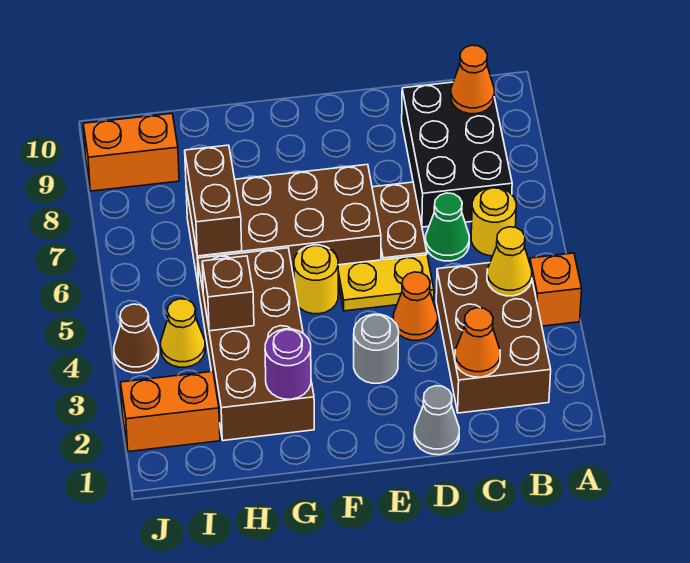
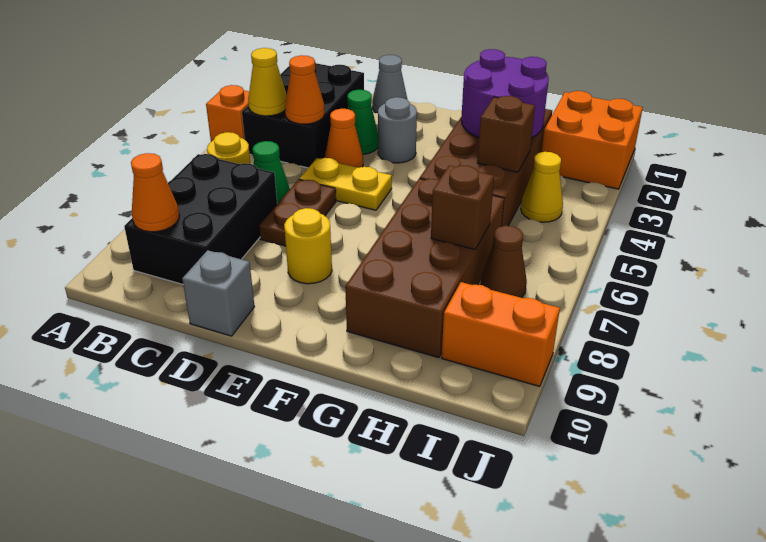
brown brick B2:C4 level 1 -> black brick B2:C4 level 1
orange cone C2 level 2 -> orange cone C4 level 2
none -> green cone D3 level 1
none -> grey brick D10 level 1
brown brick E6:H7 level 1 -> brown brick G6:H9 level 1
yellow round brick F5 level 1 -> yellow round brick E8 level 1
purple round brick G2 level 2 -> purple round brick G2:H3 level 2
brown brick H6:H7 level 2 -> brown brick H7 level 2
orange brick I2:J2 level 1 -> orange brick I1:J2 level 1
brown cone J4 level 1 -> brown cone I7 level 1

